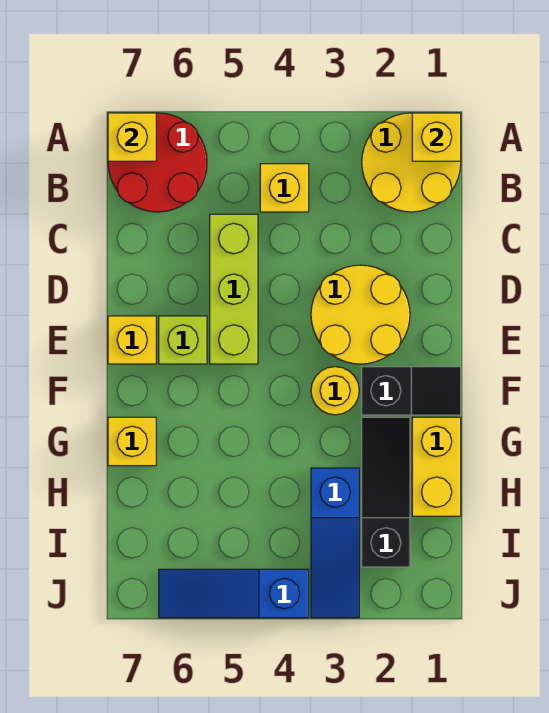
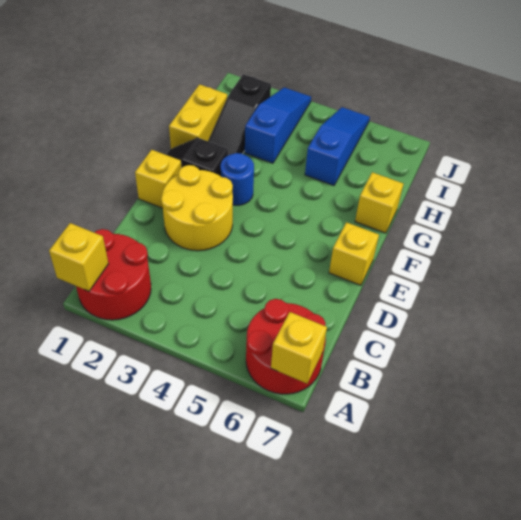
yellow round brick A1:B2 level 1 -> red round brick A1:B2 level 1
yellow brick B4 level 1 -> yellow brick E1 level 1
lime brick C5:E5 level 1 -> none
lime brick E6 level 1 -> none
yellow round brick F3 level 1 -> blue round brick F3 level 1
blue slope J4:J6 level 1 top 4 -> blue slope H5:J5 level 1 top H

